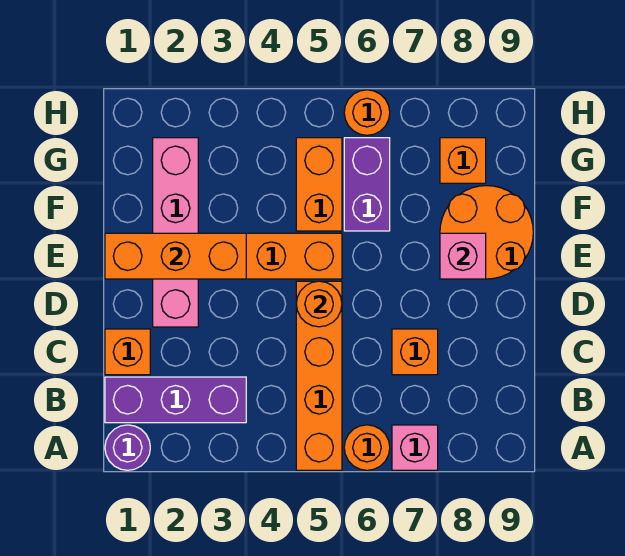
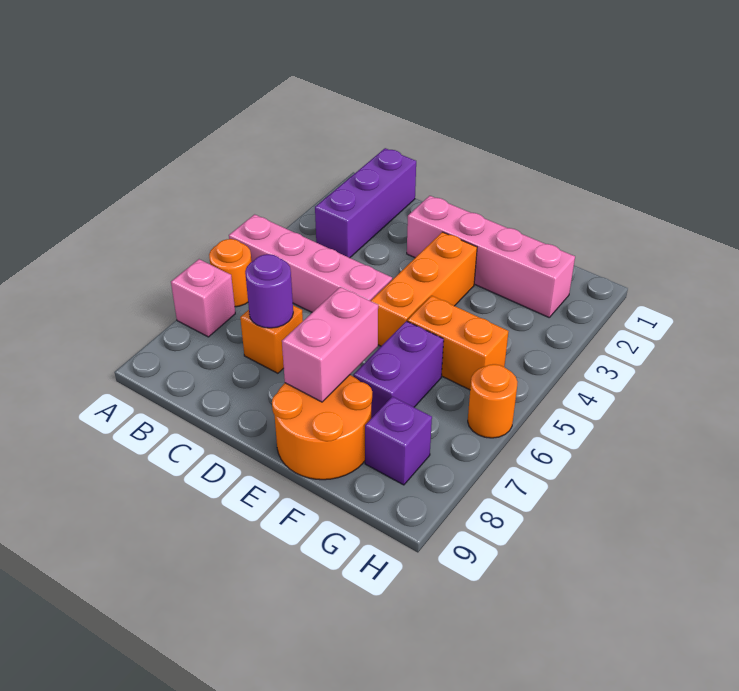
purple round brick A1 level 1 -> purple round brick C7 level 2
orange brick A5:D5 level 1 -> pink brick A5:D5 level 1
orange brick C1 level 1 -> none
orange round brick D5 level 2 -> none
orange brick E1:E3 level 2 -> none
pink brick E8 level 2 -> pink brick E7:E8 level 2
purple brick F6:G6 level 1 -> purple brick F6:F7 level 1
orange brick G8 level 1 -> purple brick G8 level 1

